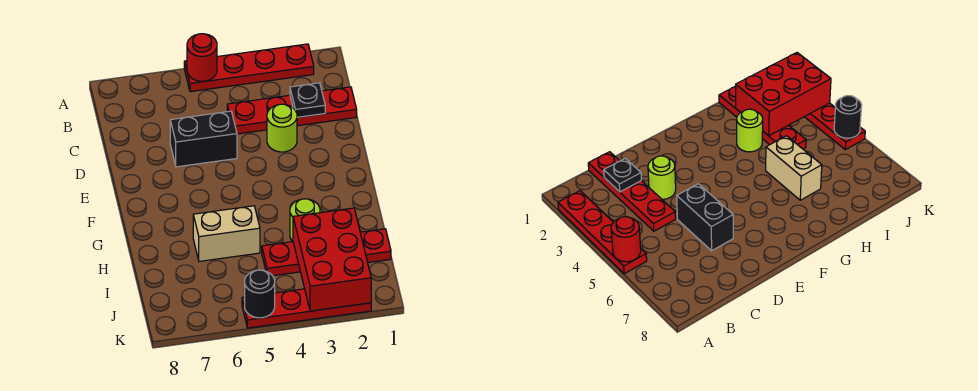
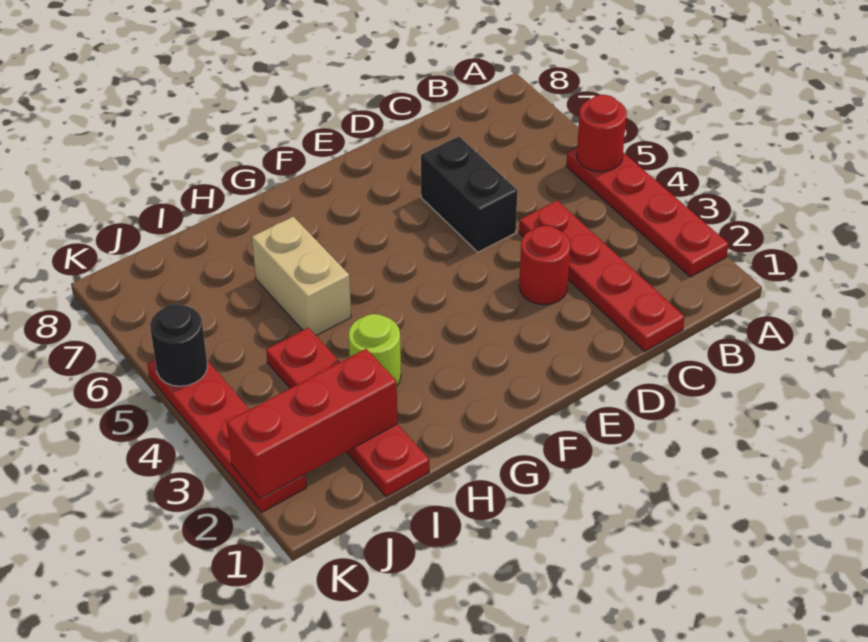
black plate C2 level 2 -> none
lime round brick D3 level 1 -> red round brick D3 level 1
red brick I2:K3 level 2 -> red brick I2:K2 level 2

